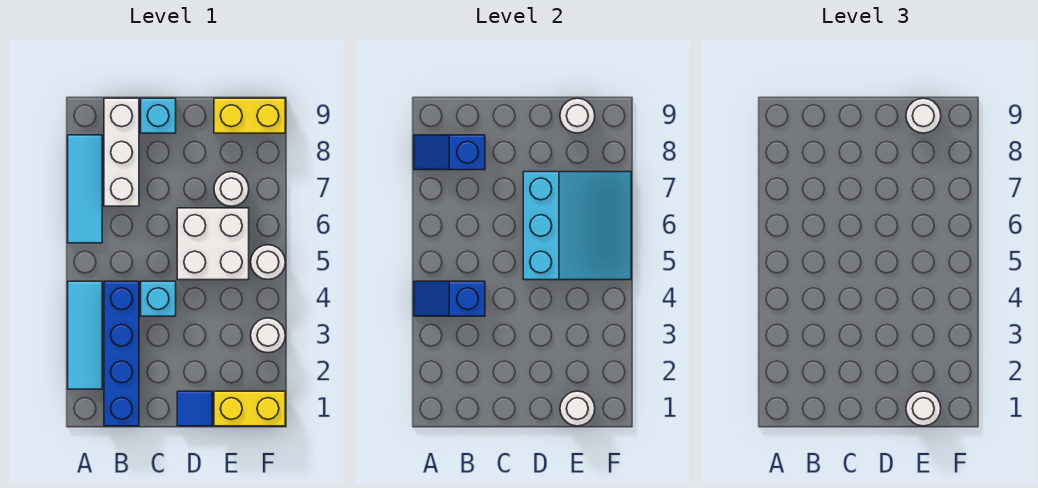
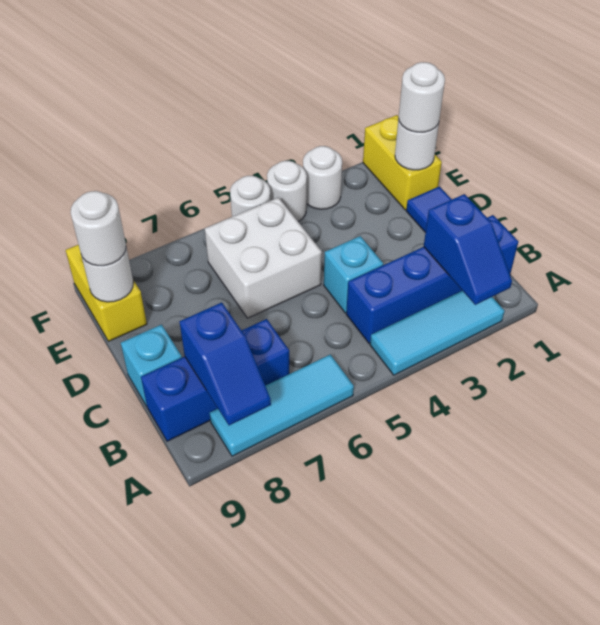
blue slope A4:B4 level 2 top B -> blue slope A2:B2 level 2 top B
white brick B7:B9 level 1 -> blue brick B7:B9 level 1
cyan slope D5:F7 level 2 top D -> none
white round brick E7 level 1 -> white round brick F4 level 1

